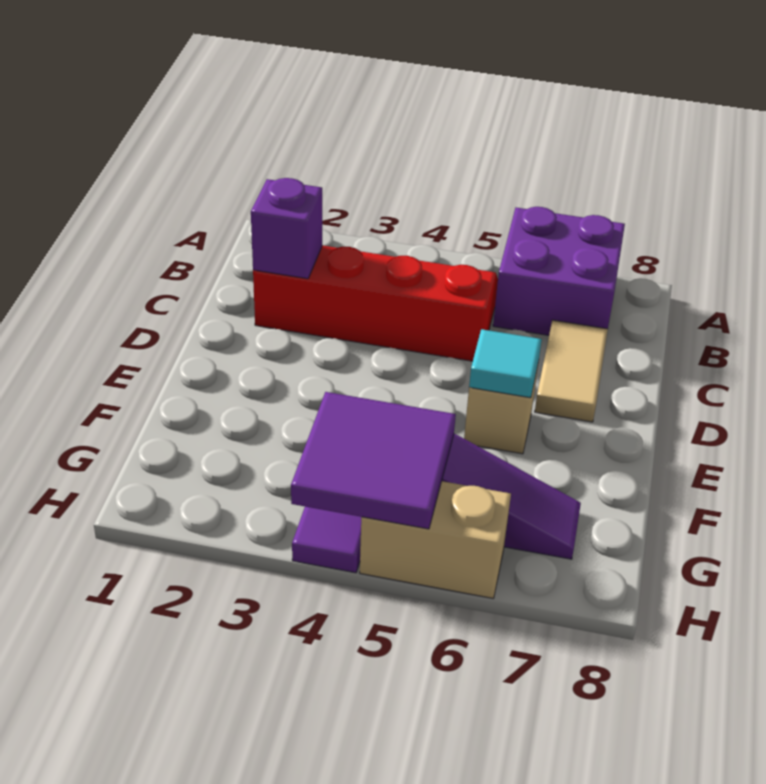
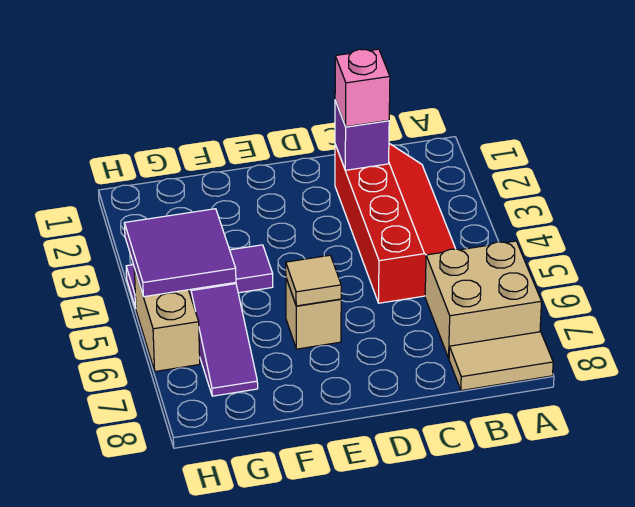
purple brick A6:B7 level 1 -> tan brick A6:B7 level 1
none -> pink brick C2 level 3
tan tile C7:D7 level 1 -> tan tile A8:B8 level 1
cyan tile E6 level 2 -> tan tile E6 level 2

